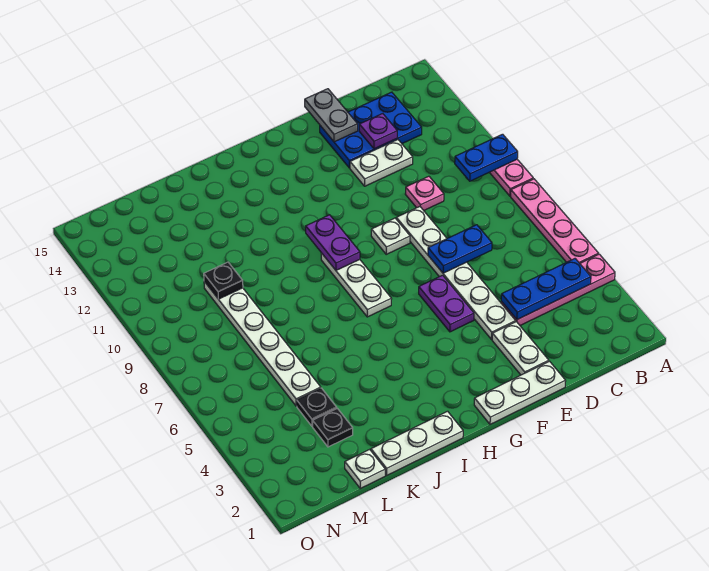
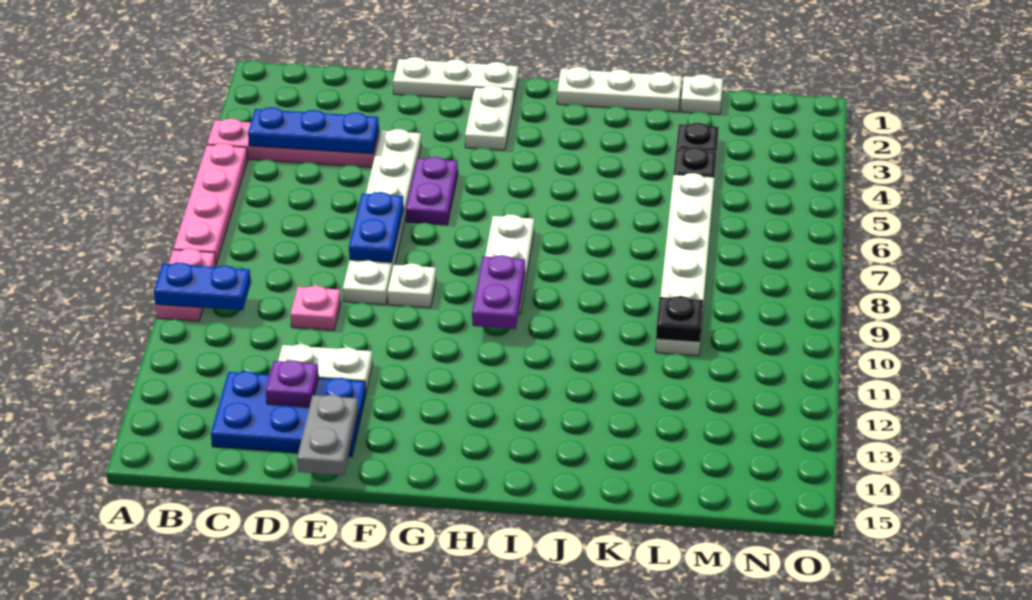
blue plate D7:E7 level 2 -> blue plate E7:E8 level 2
white plate E2:E3 level 1 -> white plate G2:G3 level 1

